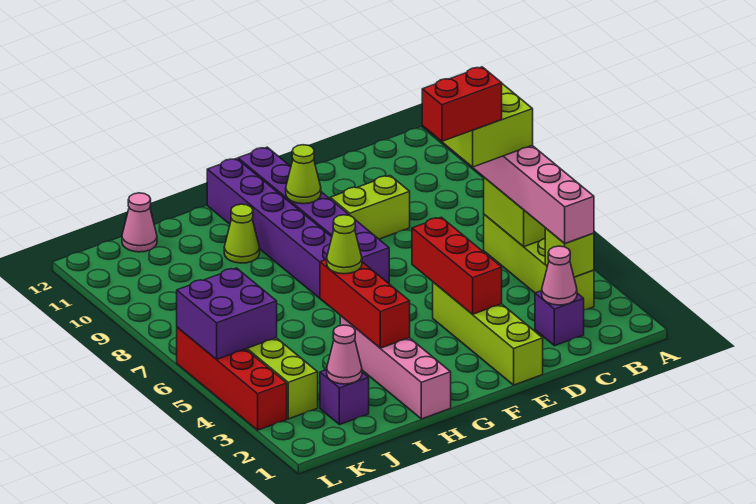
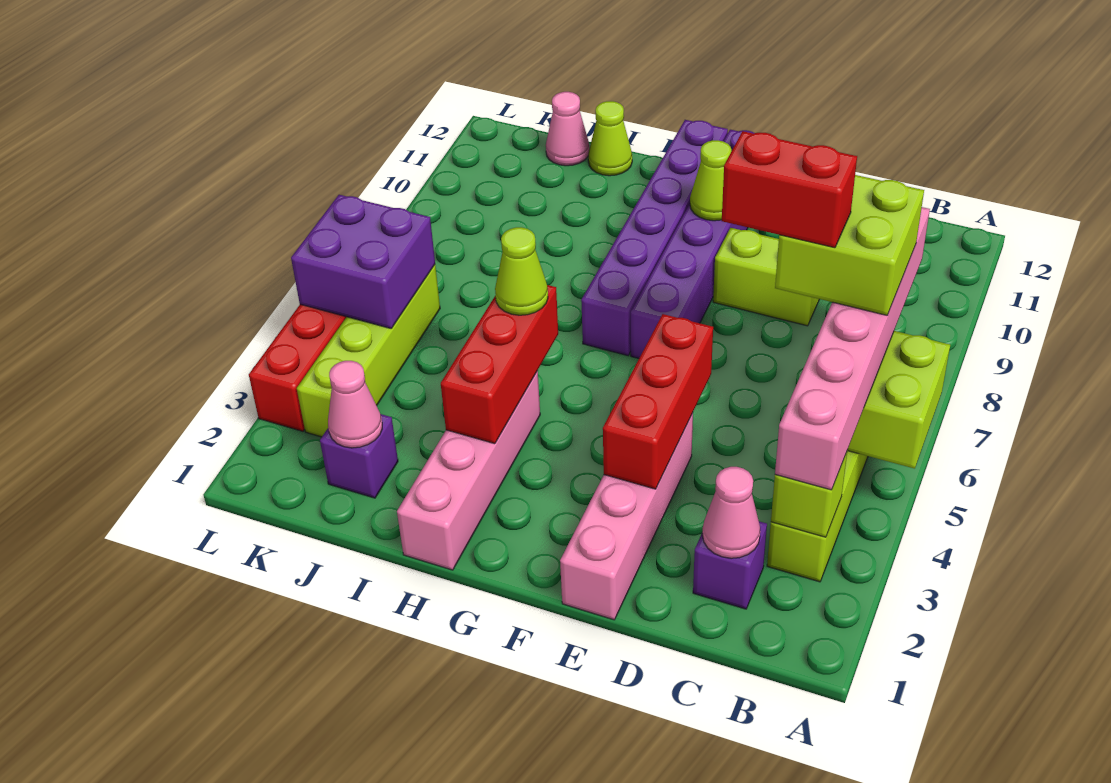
lime brick E1:E4 level 1 -> pink brick E1:E4 level 1
lime cone H10 level 1 -> lime cone I12 level 1

